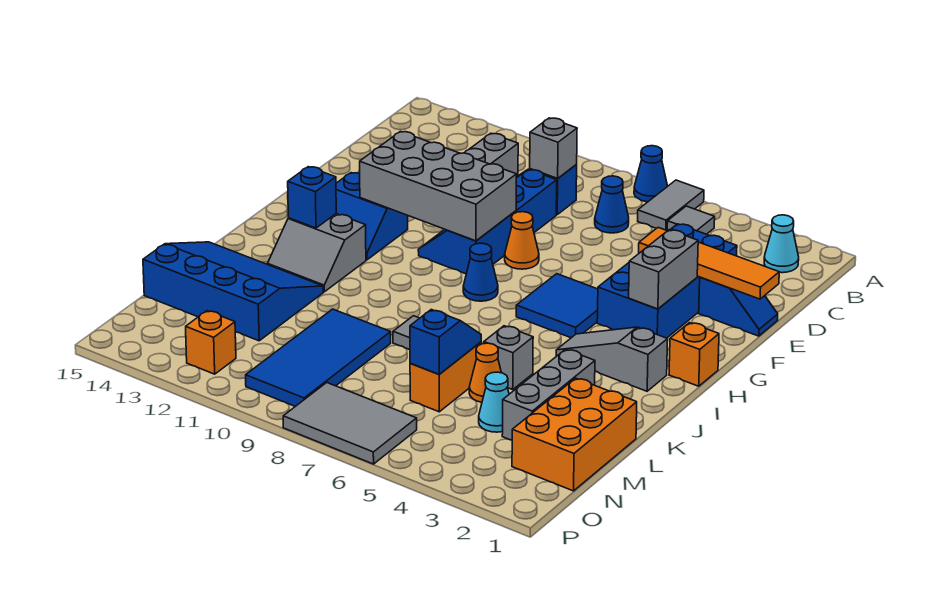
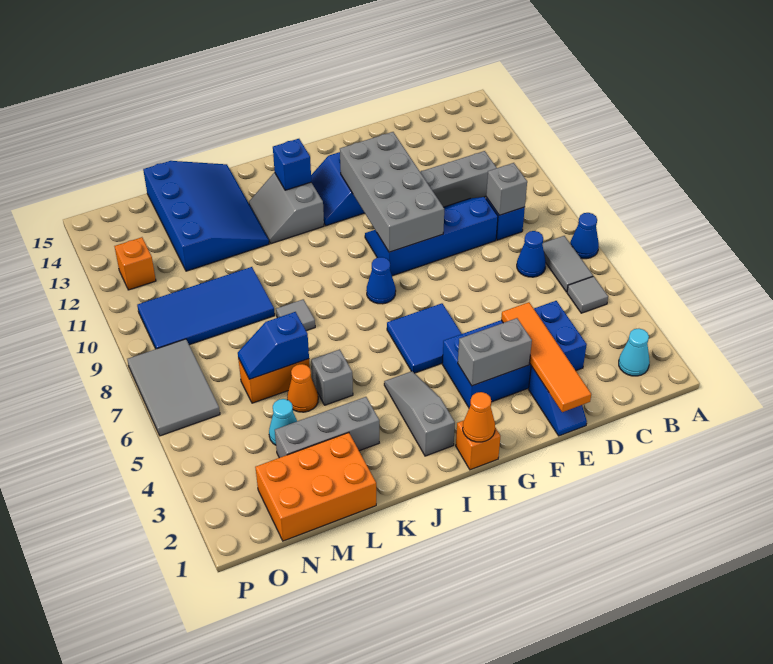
grey tile A6:B6 level 1 -> grey tile B6:B7 level 1
orange cone F8 level 1 -> orange cone H1 level 2
blue slope L6:M6 level 2 top M -> blue slope L6:M6 level 2 top L

